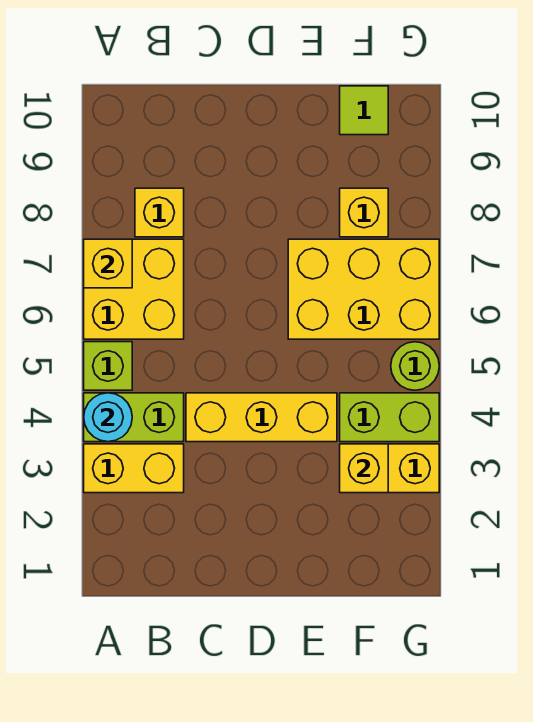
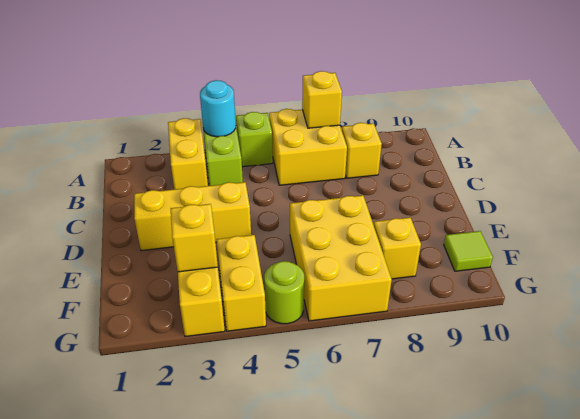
yellow brick C4:E4 level 1 -> yellow brick D2:D4 level 1
lime brick F4:G4 level 1 -> yellow brick F4:G4 level 1

